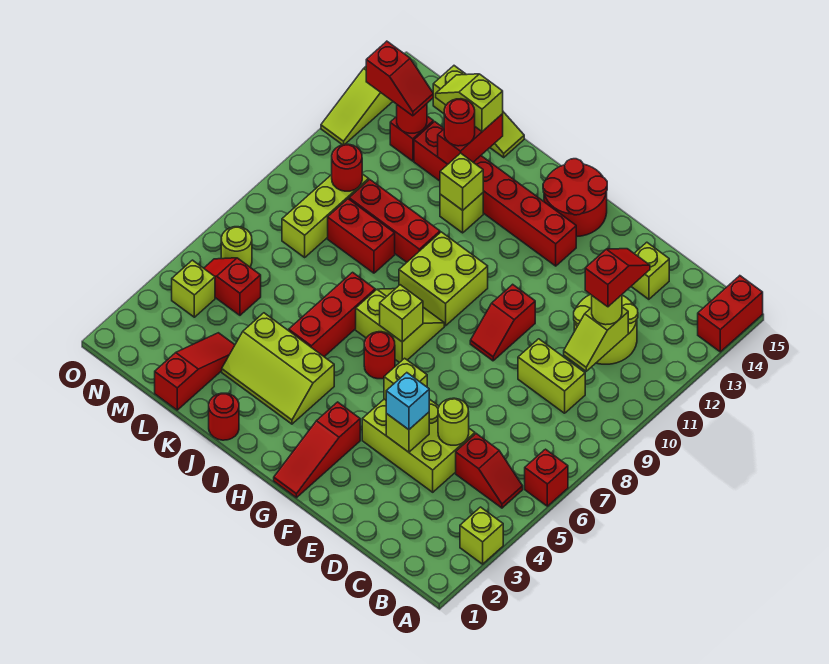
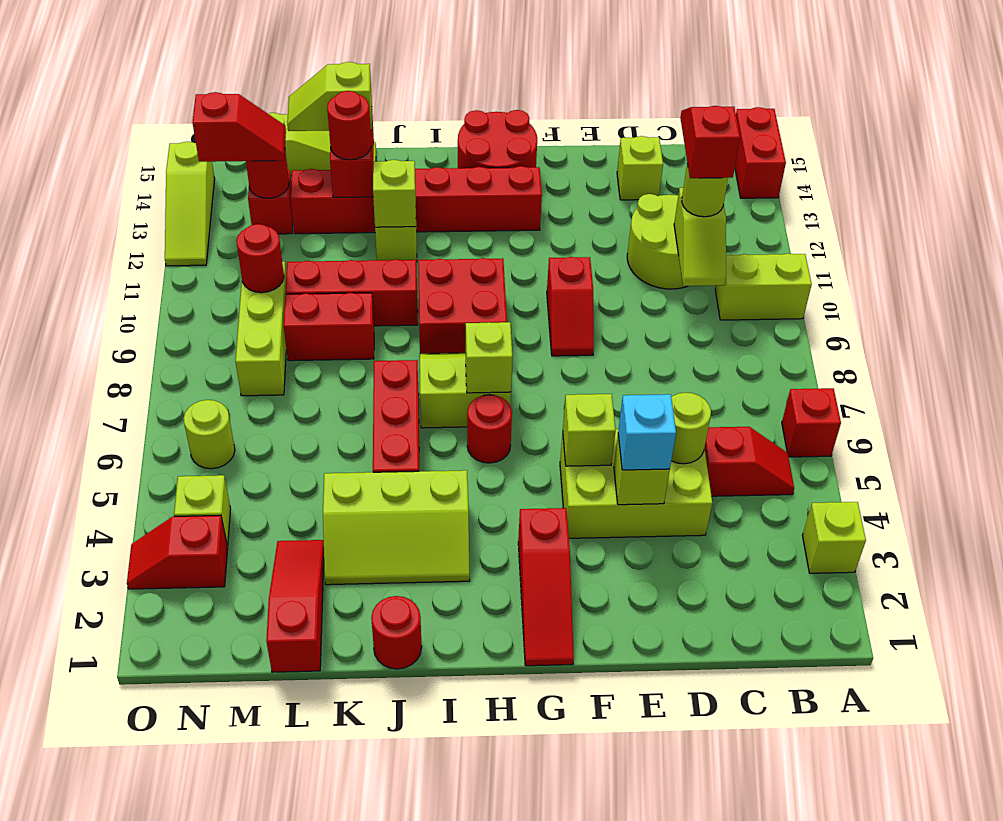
lime brick C9:D9 level 1 -> lime brick A10:B10 level 1
lime brick H9:I10 level 1 -> red brick H9:I10 level 1
red slope M5:N5 level 1 top M -> red slope N3:O3 level 1 top N

